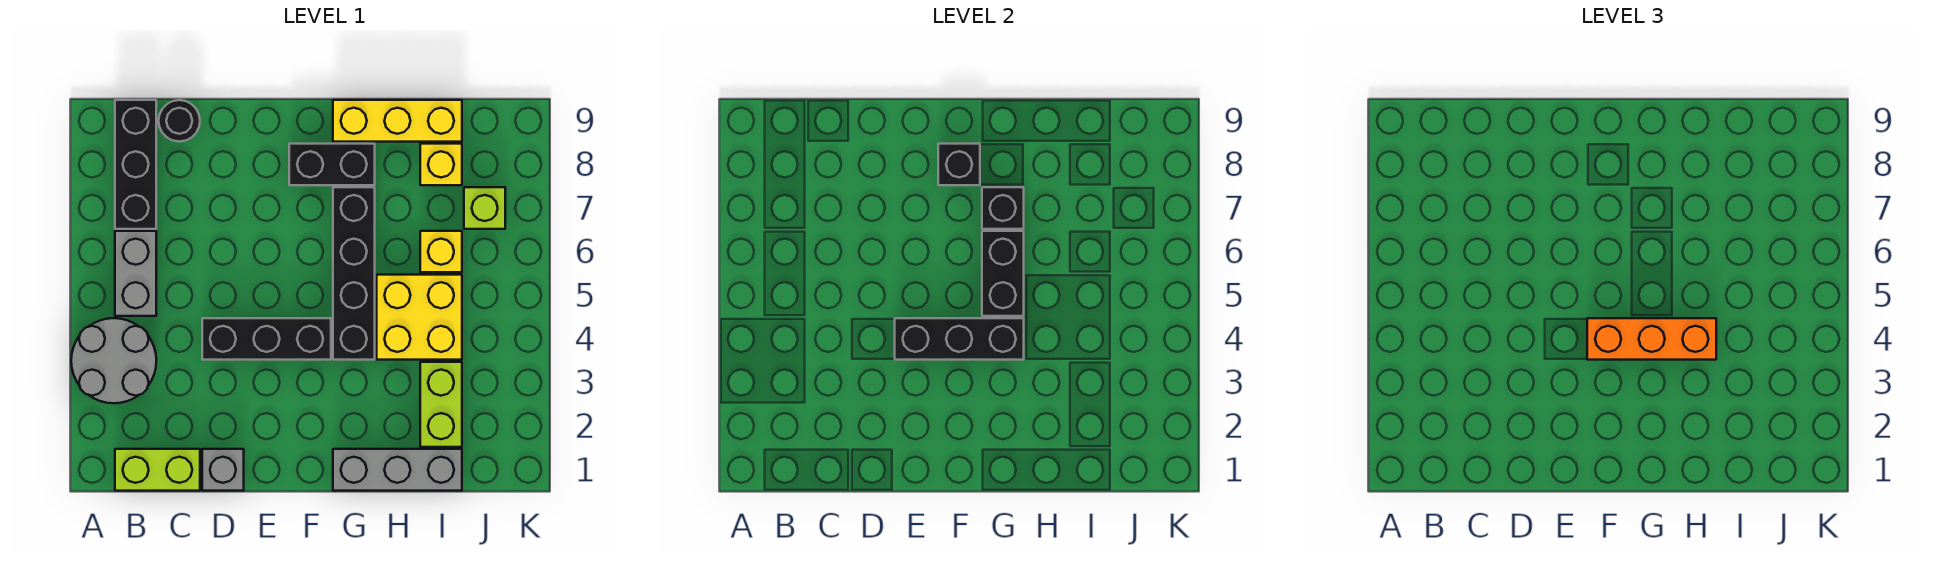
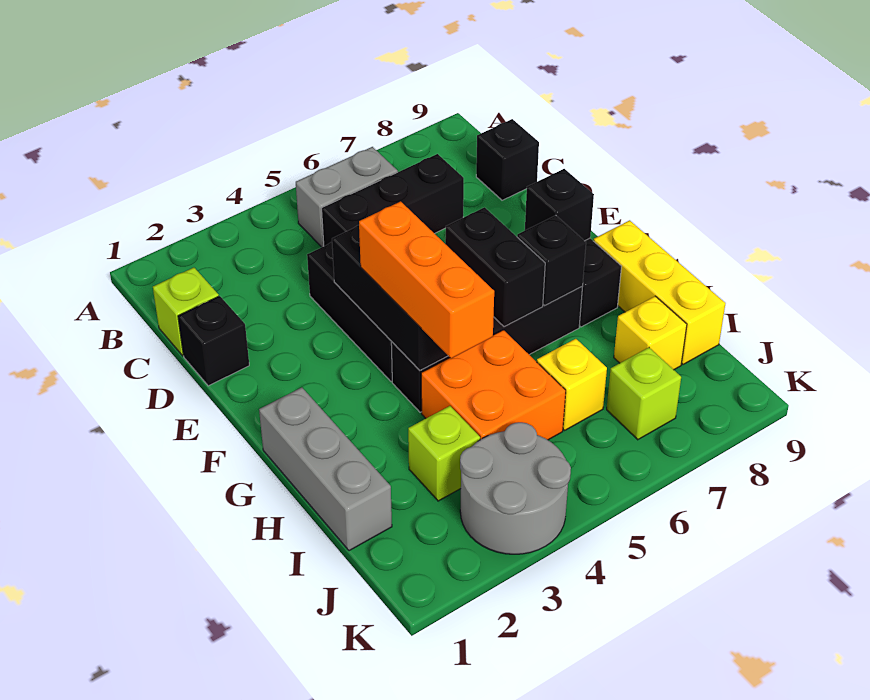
grey round brick A3:B4 level 1 -> grey round brick J3:K4 level 1
lime brick B1:C1 level 1 -> lime brick C1 level 1
black brick B7:B9 level 1 -> black brick C5:C7 level 1
black round brick C9 level 1 -> black brick C9 level 1
grey brick D1 level 1 -> black brick D1 level 1
black brick G5:G6 level 2 -> black brick F6:G6 level 2
yellow brick H4:I5 level 1 -> orange brick H4:I5 level 1
lime brick I2:I3 level 1 -> lime brick I3 level 1

